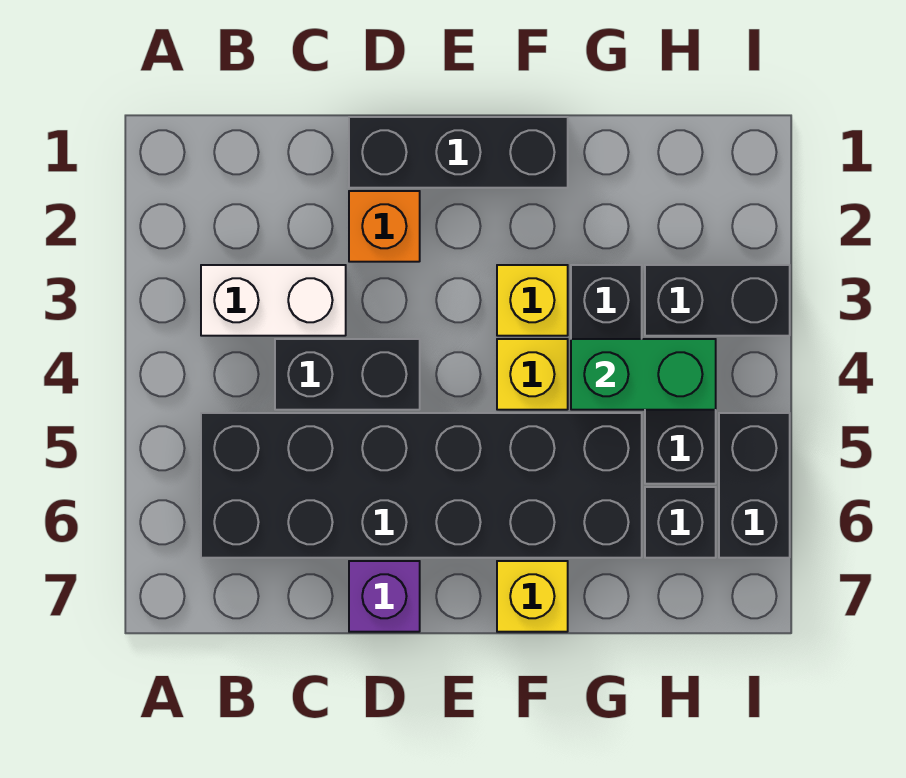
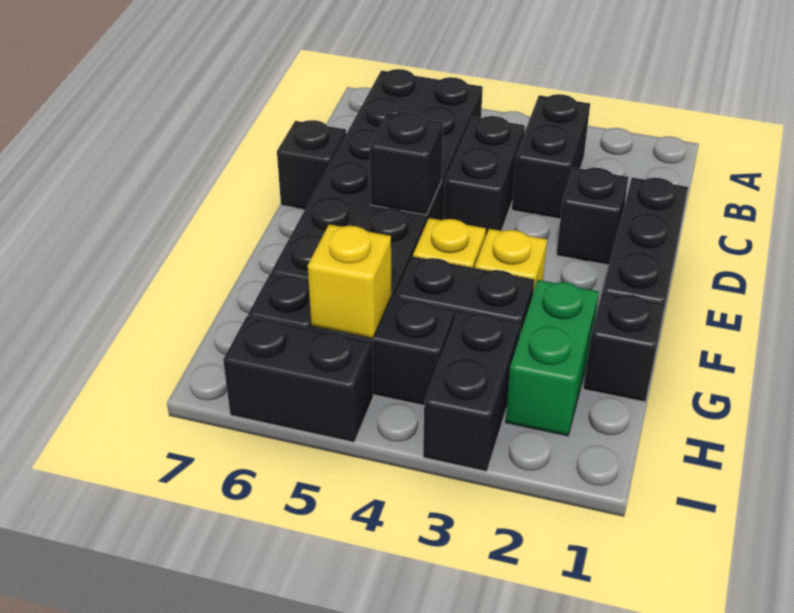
white brick B3:C3 level 1 -> black brick B3:C3 level 1
orange brick D2 level 1 -> black brick D2 level 1
purple brick D7 level 1 -> black brick D7 level 1
none -> black brick E5 level 2
yellow brick F7 level 1 -> yellow brick H5 level 2
none -> black brick G1 level 1
green brick G4:H4 level 2 -> green brick G2:H2 level 1

